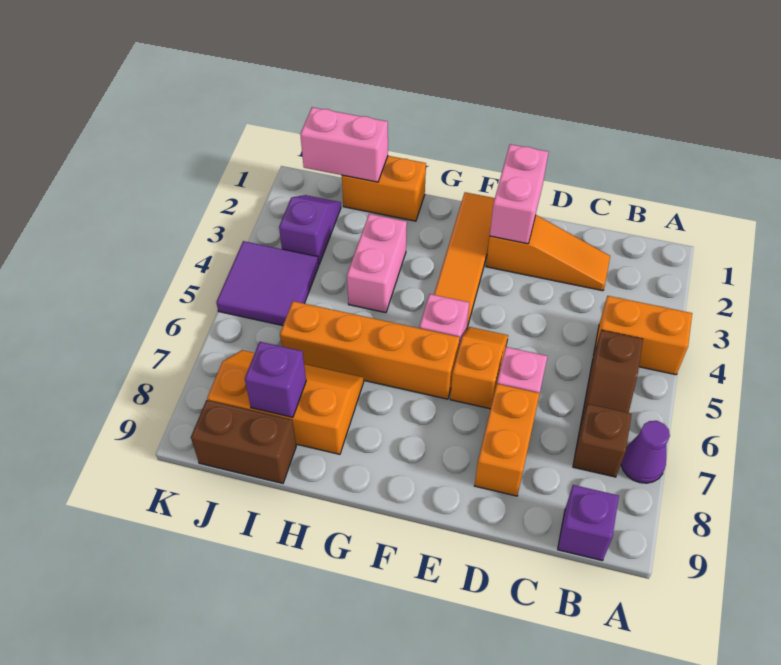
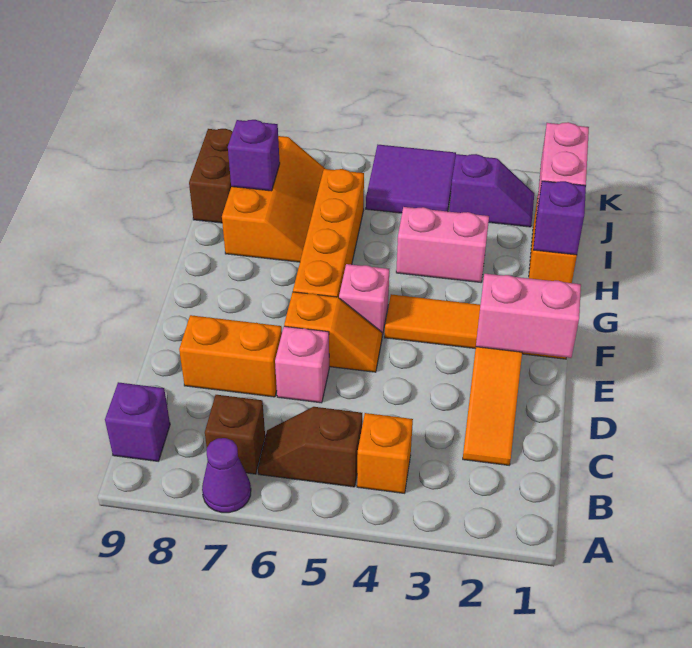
orange brick A4:B4 level 1 -> orange brick B4 level 1
none -> purple brick H1 level 2

